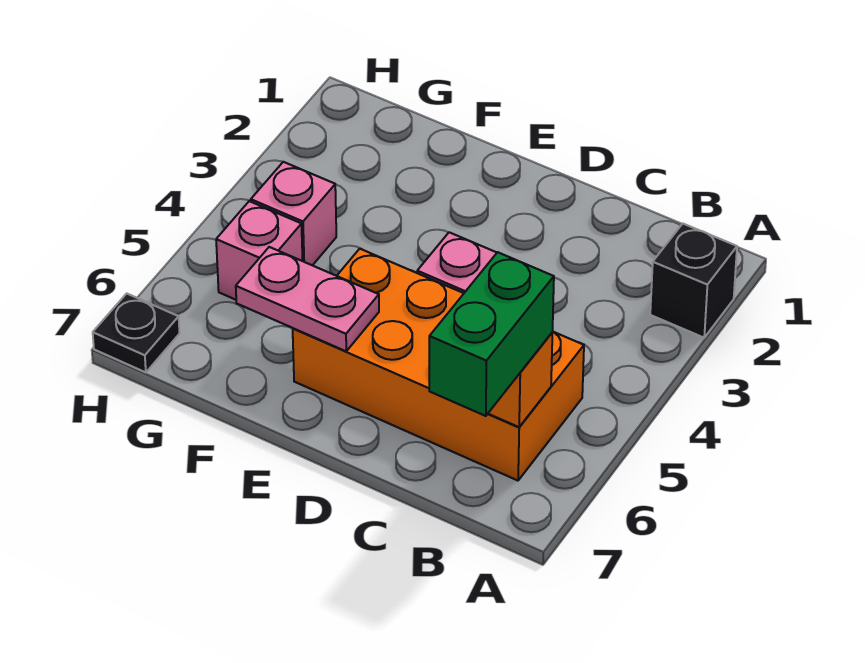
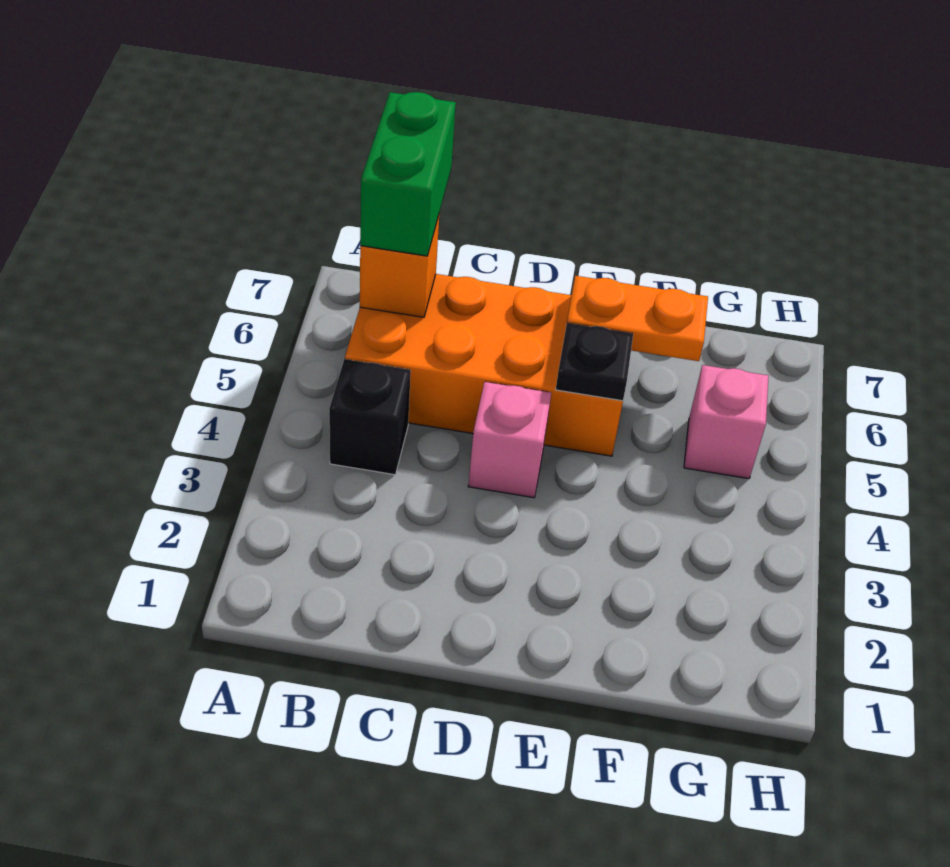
black brick A2 level 1 -> black brick B4 level 1
pink plate E6:F6 level 2 -> orange plate E6:F6 level 2
pink brick G4 level 1 -> none
black plate H7 level 1 -> black plate E5 level 2

